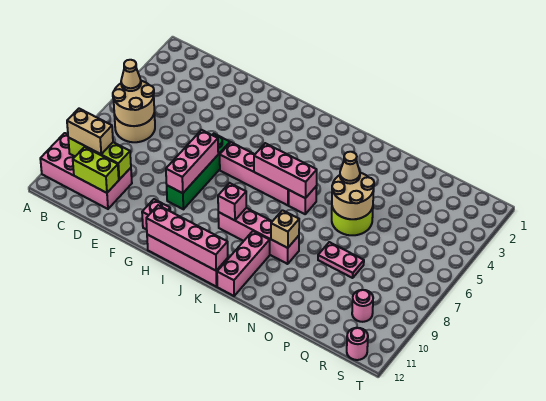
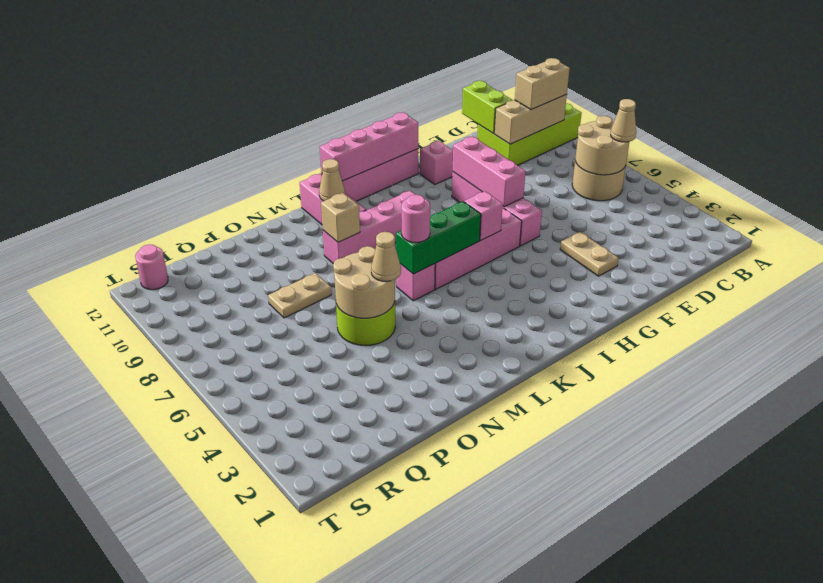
pink brick A10:D11 level 1 -> lime brick A10:D11 level 1
lime brick B10:D10 level 2 -> tan brick B10:D10 level 2
lime brick C11:D11 level 2 -> lime brick D11:D12 level 2
none -> tan plate F3:F4 level 1
green brick G6:G9 level 1 -> pink brick G6:G9 level 1
pink brick J6:L6 level 2 -> green brick J6:L6 level 2
pink brick J9 level 2 -> pink brick I6 level 2
none -> tan cone L11 level 2
pink plate O8:P8 level 1 -> tan plate O8:P8 level 1
pink round brick R10 level 1 -> pink round brick L6 level 3

